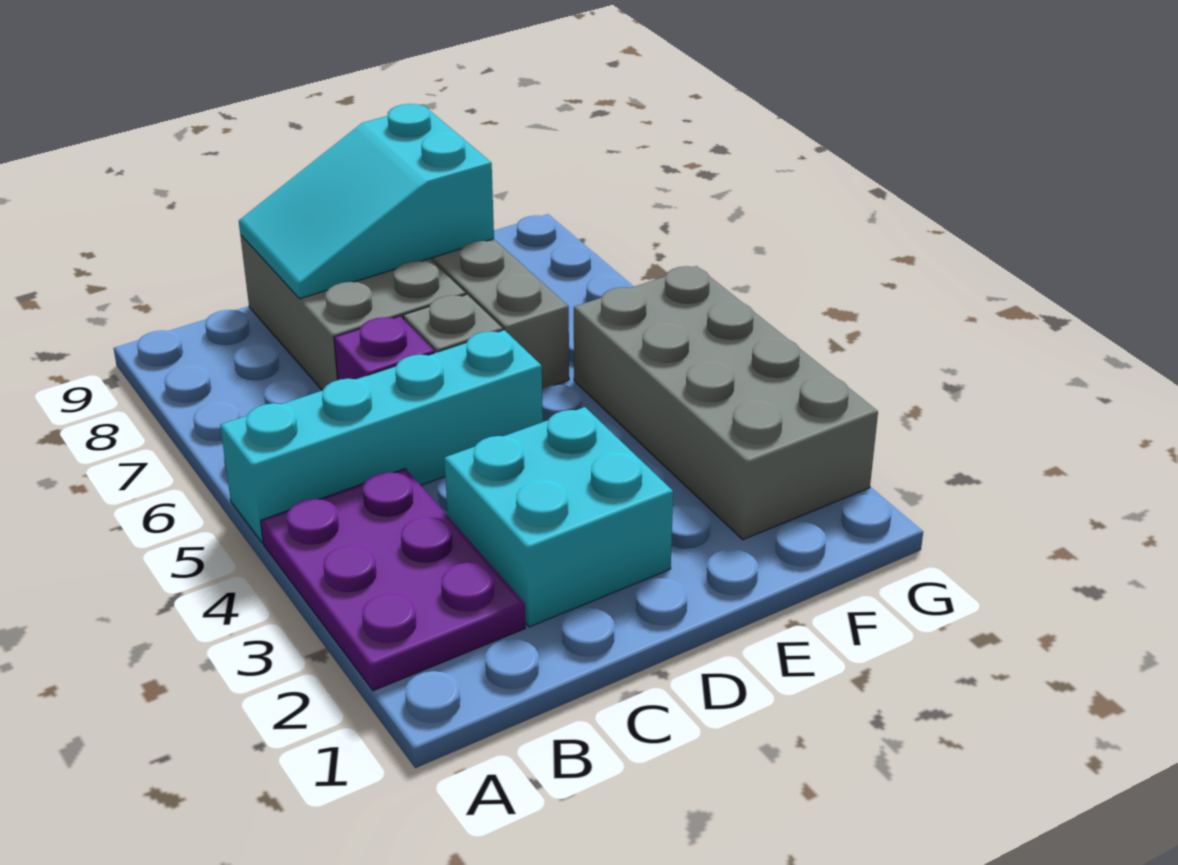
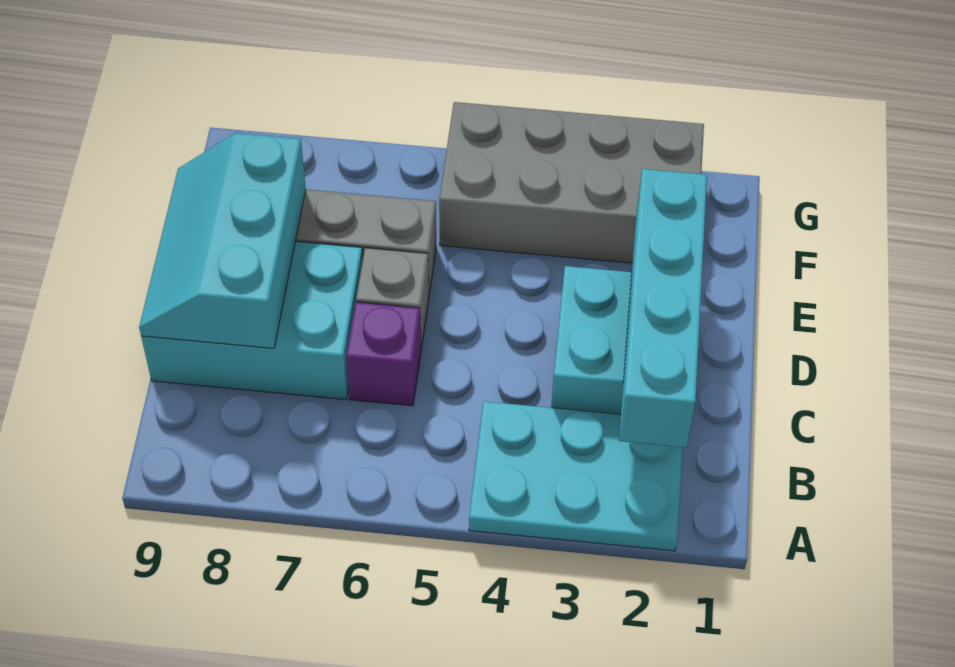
purple plate A2:B4 level 1 -> cyan plate A2:B4 level 1
cyan brick A5:D5 level 1 -> cyan brick B2:E2 level 2
grey brick C7:D9 level 1 -> cyan brick C7:D9 level 1
cyan slope C8:E9 level 2 top E -> cyan slope C8:E9 level 2 top 8

